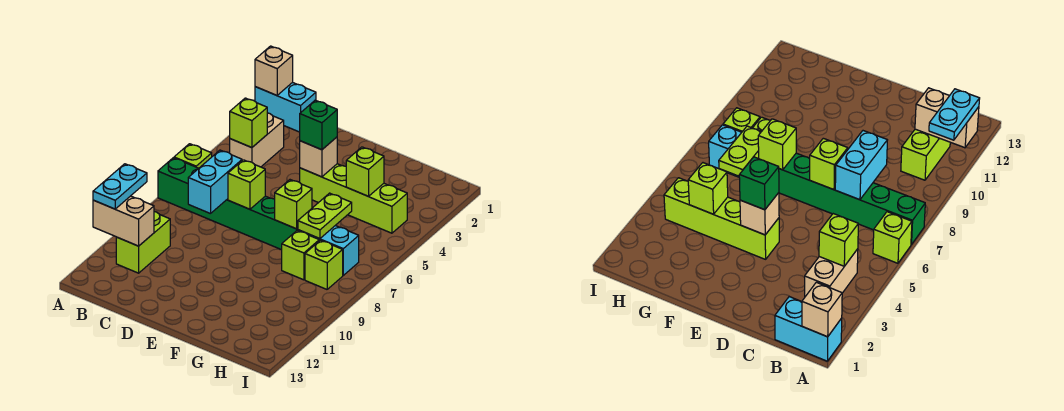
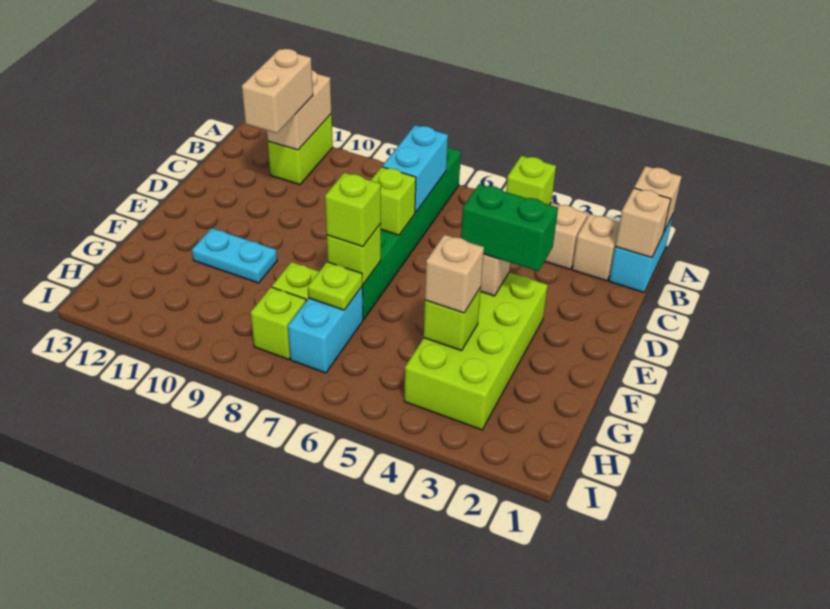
lime brick A6 level 1 -> lime brick F7 level 3
cyan plate A10:A11 level 3 -> cyan plate F10:F11 level 1
none -> tan brick B1 level 2
none -> tan brick B2 level 1
lime brick B10:B11 level 1 -> lime brick A11:B11 level 1
none -> tan brick B11:C11 level 3
cyan brick C7:C8 level 2 -> cyan brick B7:C7 level 2
lime brick E4:H4 level 1 -> lime brick E3:H4 level 1
green brick E4 level 3 -> green brick E3:E4 level 3
none -> tan brick G4 level 3
lime plate G6:G7 level 2 -> lime plate G7 level 2

